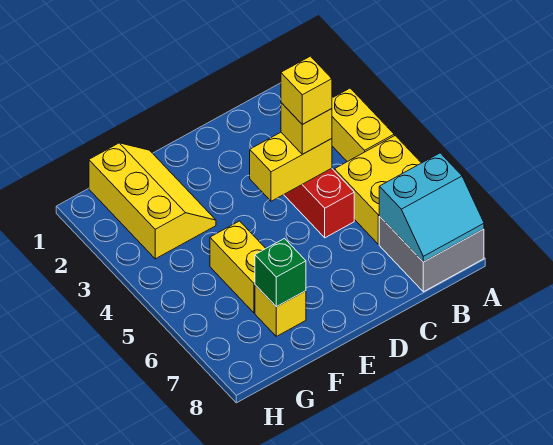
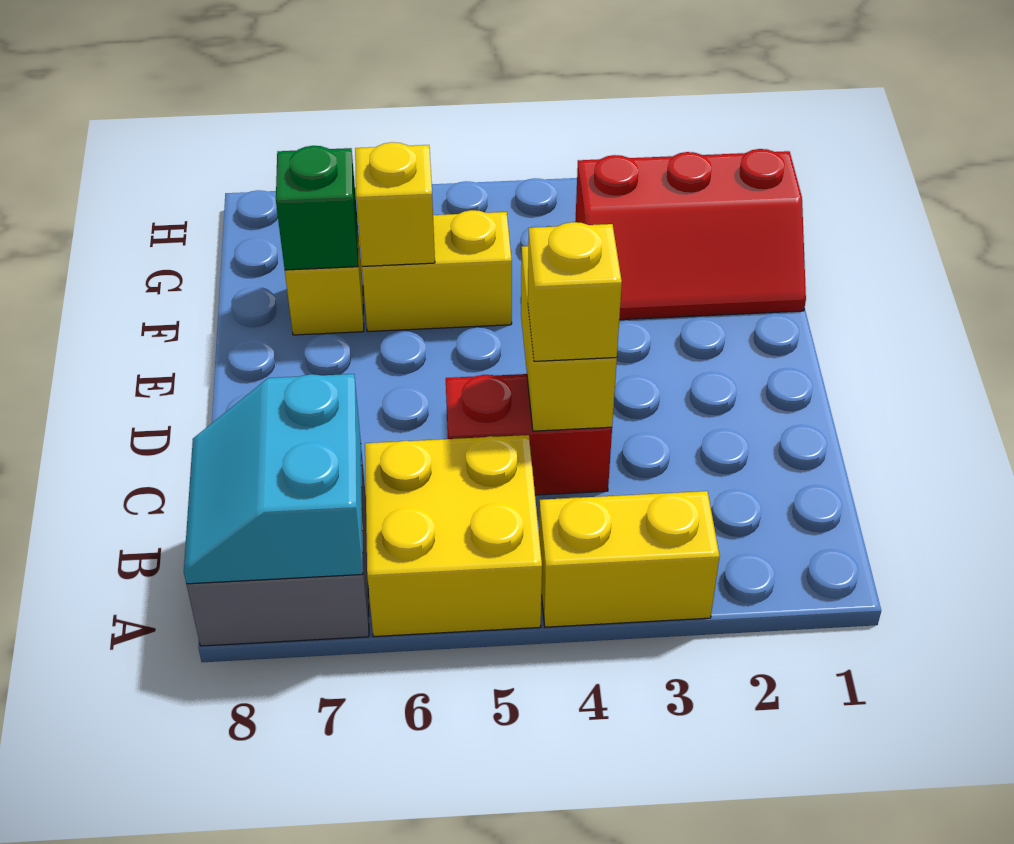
yellow brick C4 level 4 -> yellow brick F6 level 2
yellow slope F1:G3 level 1 top G -> red slope F1:G3 level 1 top G

